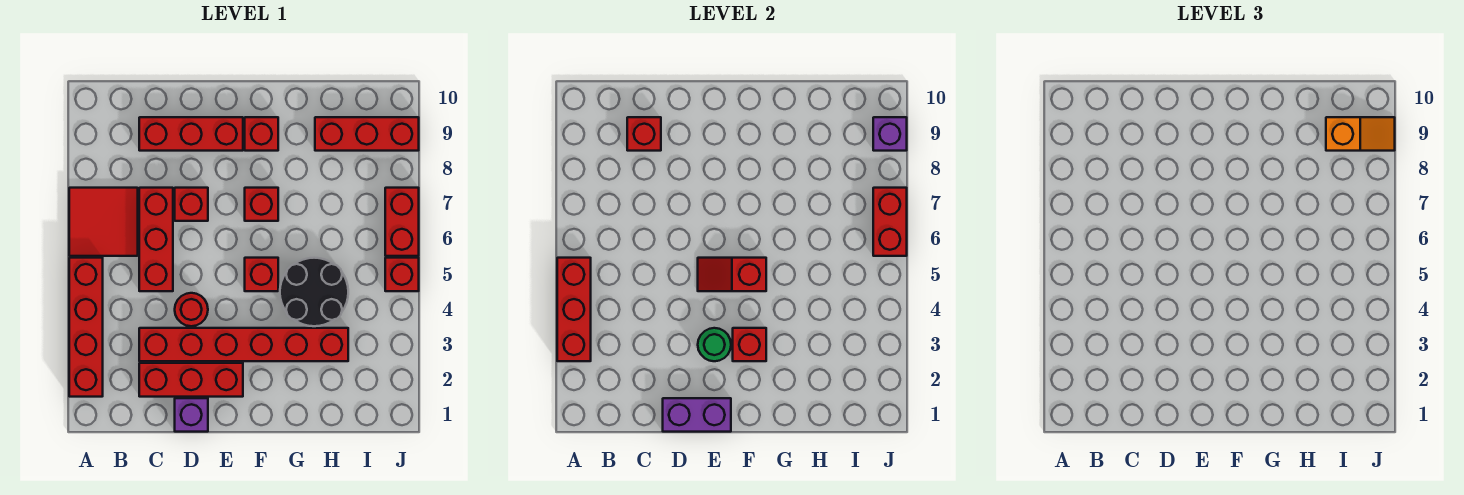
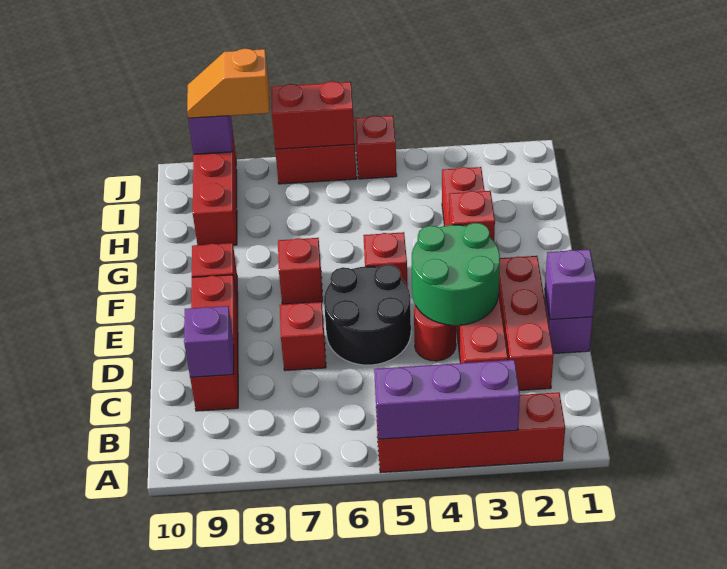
red brick A3:A5 level 2 -> purple brick A3:A5 level 2
red tile A6:B7 level 1 -> none
red brick C5:C7 level 1 -> none
red brick C9 level 2 -> purple brick C9 level 2
purple brick D1:E1 level 2 -> purple brick D1 level 2
green round brick E3 level 2 -> green round brick D3:E4 level 2
red slope E5:F5 level 2 top F -> none
black round brick G4:H5 level 1 -> black round brick D5:E6 level 1
orange slope I9:J9 level 3 top I -> orange slope J8:J9 level 3 top 8

